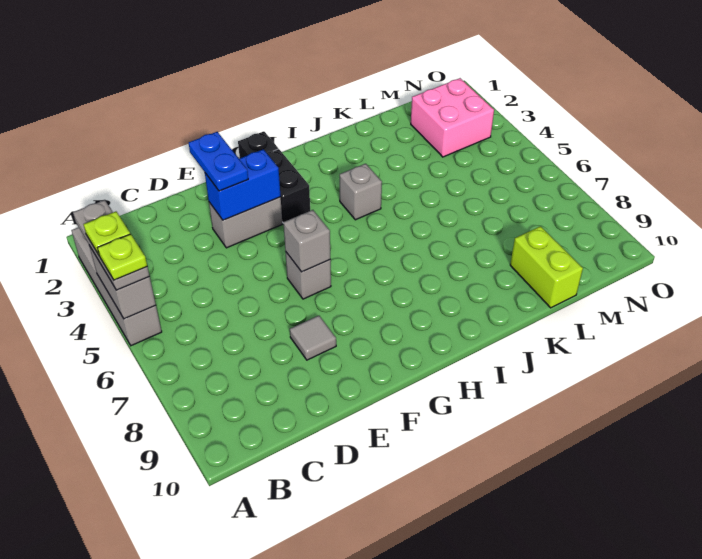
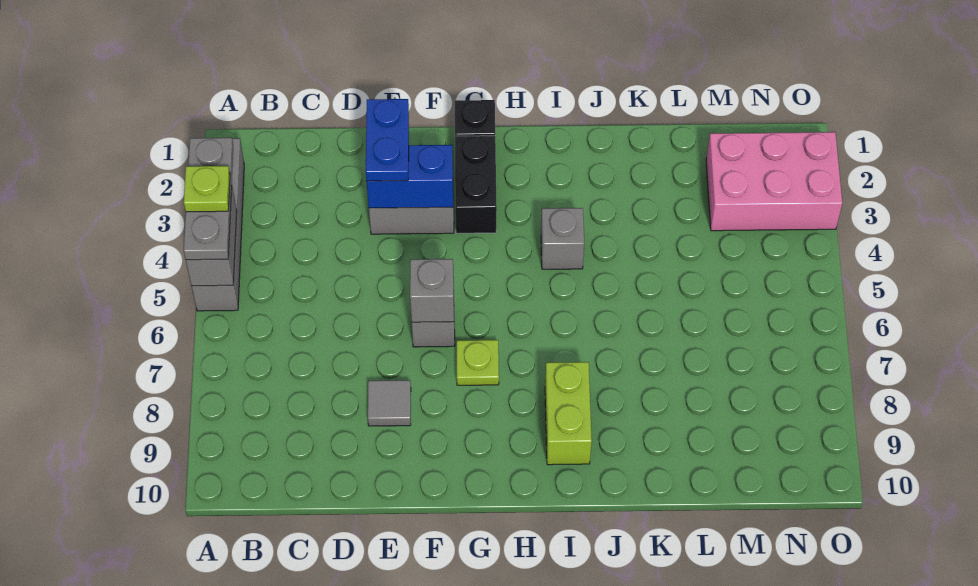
lime plate A5 level 4 -> lime plate G7 level 1
lime brick L9:L10 level 1 -> lime brick I8:I9 level 1
pink brick M2:N3 level 1 -> pink brick M2:O3 level 1

